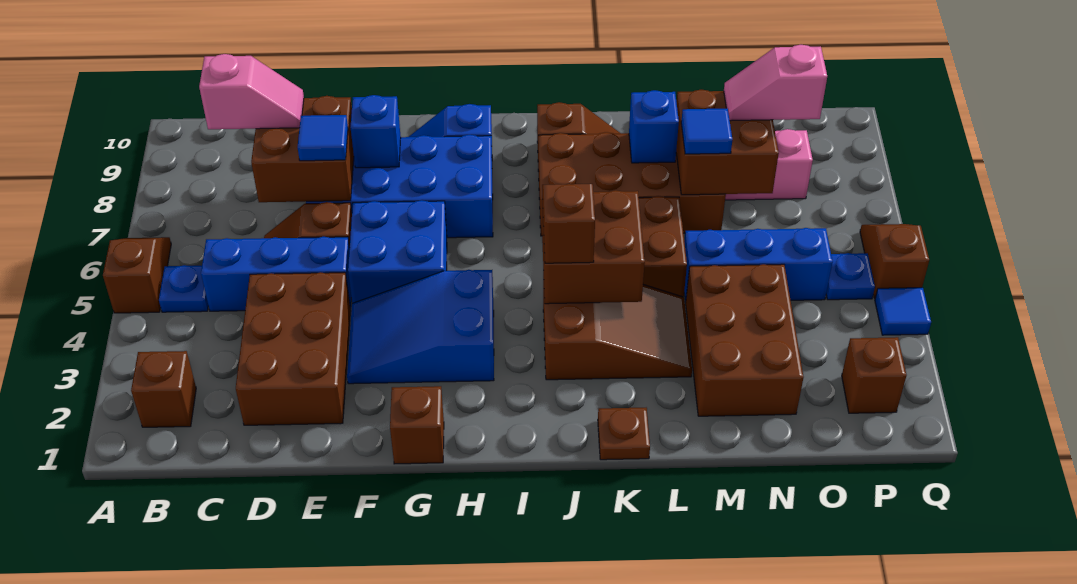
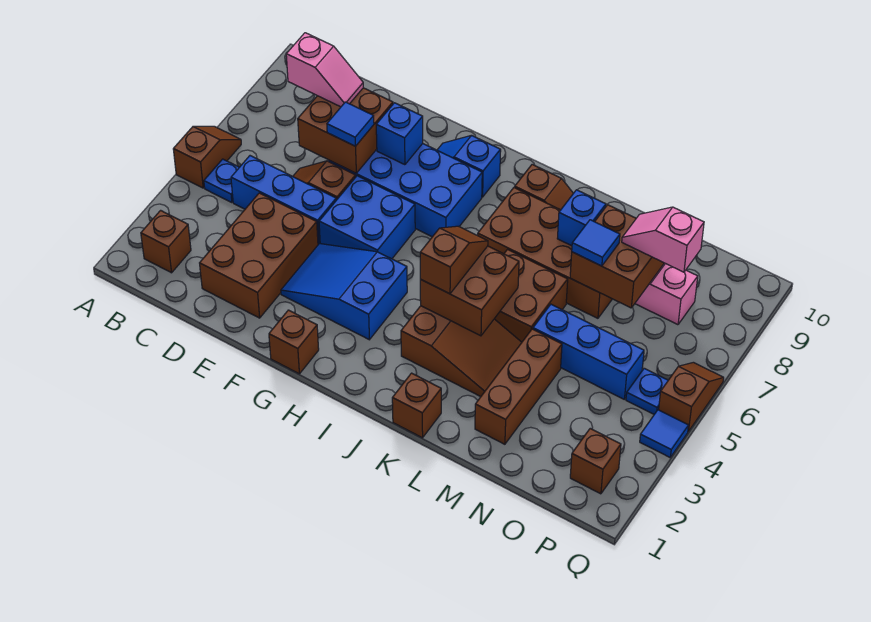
brown plate K1 level 1 -> brown brick K1 level 1
brown brick M2:N4 level 1 -> brown brick M2:M4 level 1

